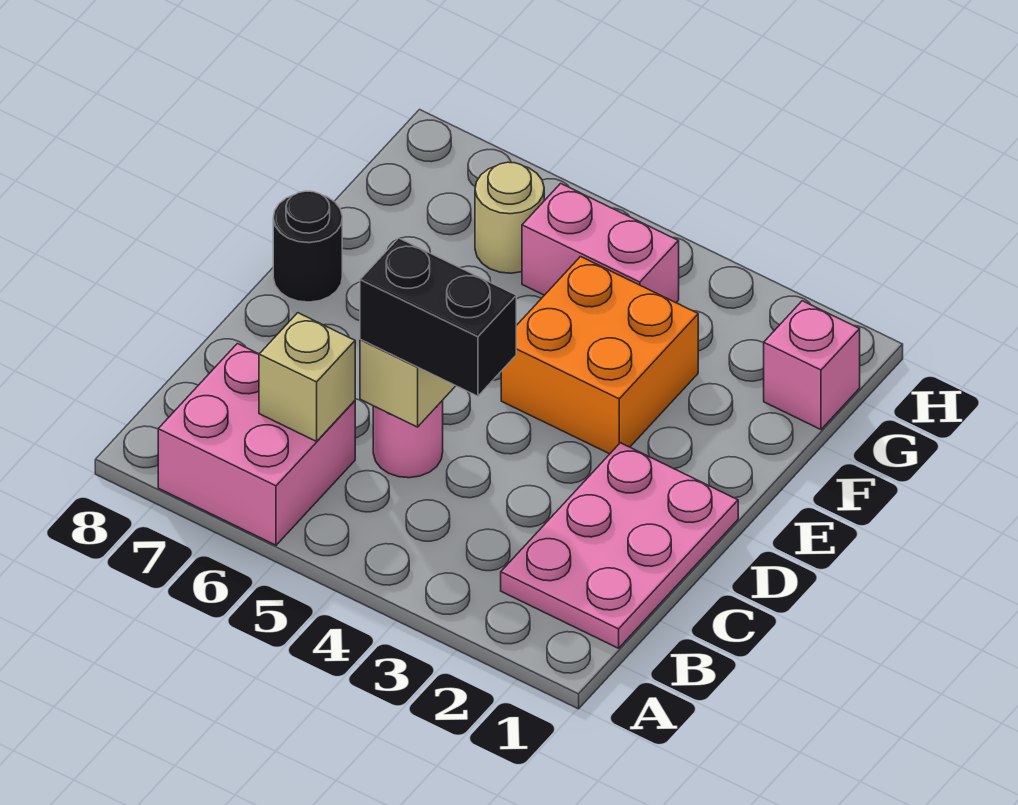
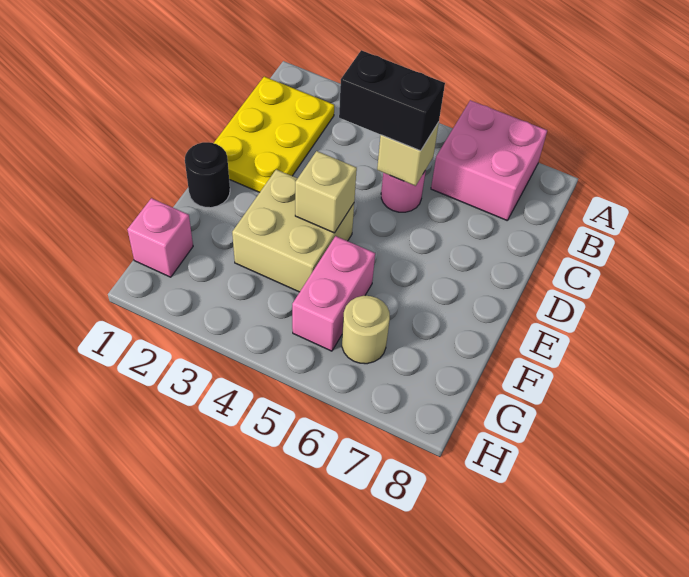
pink plate B1:D2 level 1 -> yellow plate B1:D2 level 1
tan brick B6 level 2 -> tan brick E4 level 2
orange brick E3:F4 level 1 -> tan brick E3:F4 level 1
black round brick E8 level 1 -> black round brick E1 level 1
pink brick G4:G5 level 1 -> pink brick F5:G5 level 1

